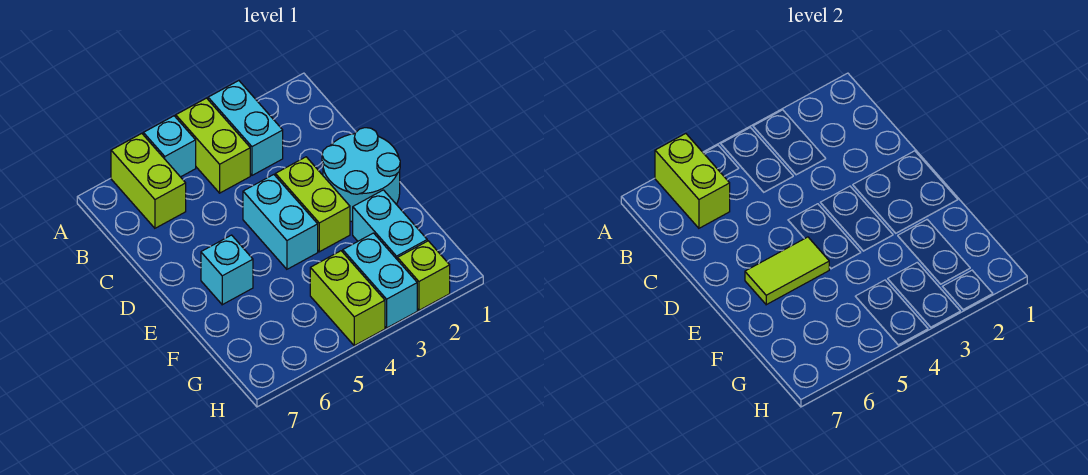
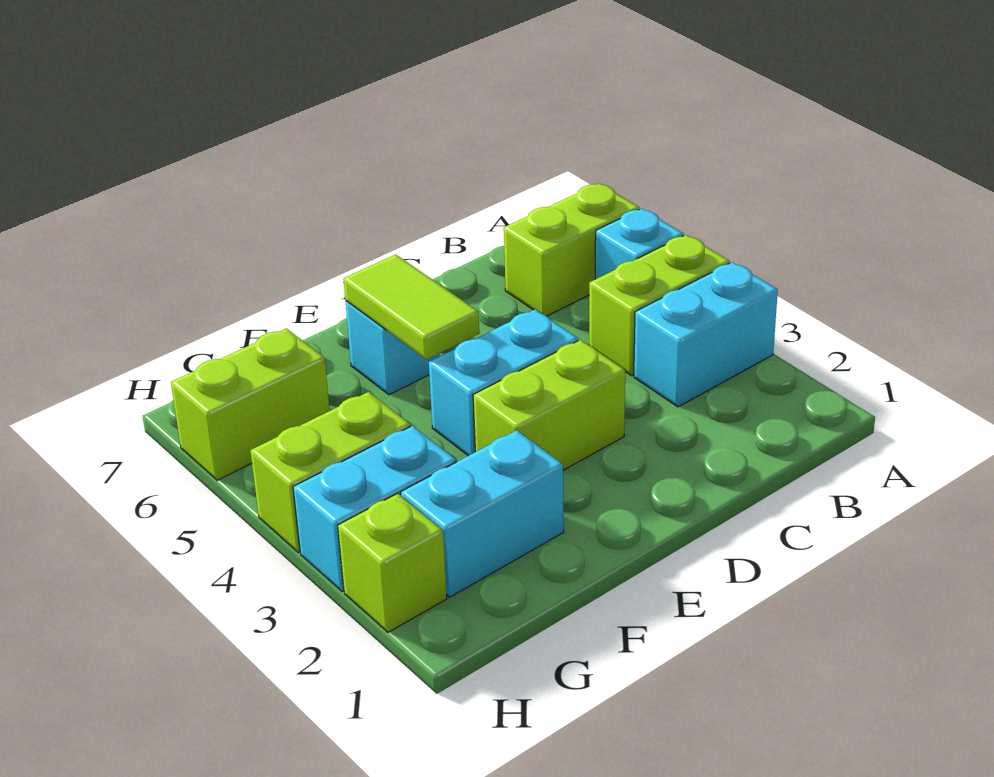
lime brick A6:B6 level 2 -> lime brick G6:H6 level 1
cyan round brick D1:E2 level 1 -> none

